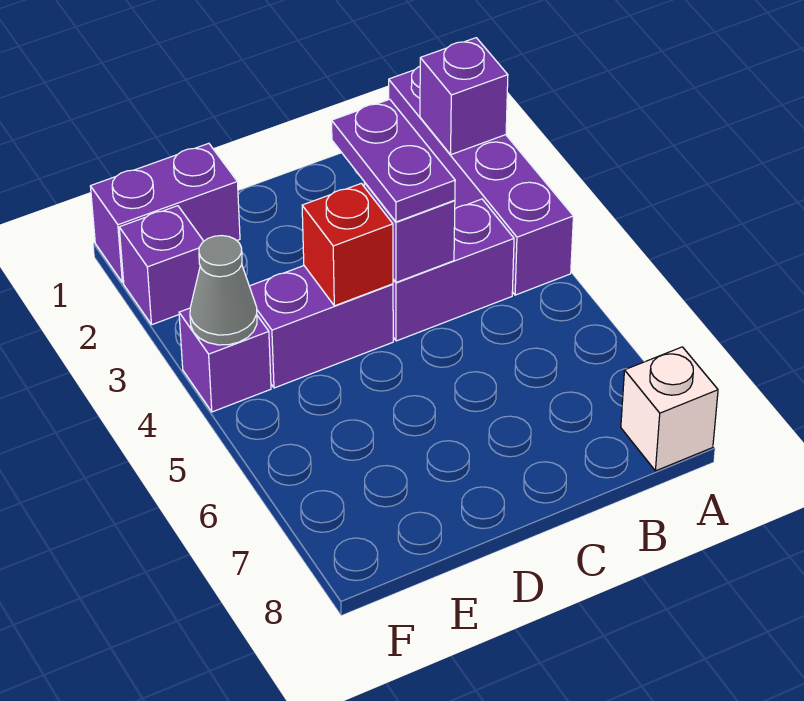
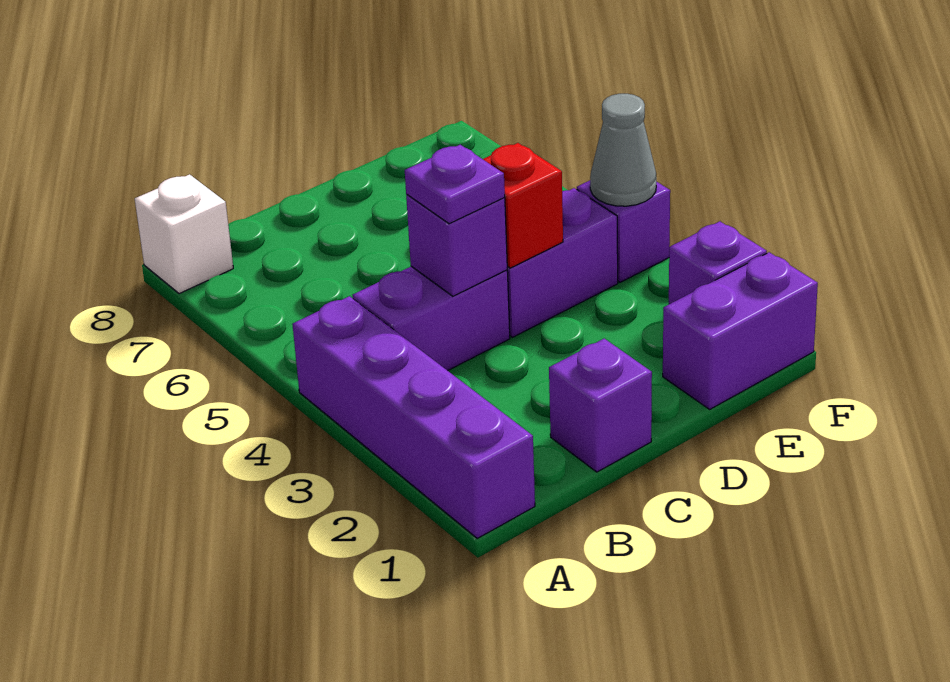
purple brick A2 level 2 -> purple brick C1 level 1
purple plate C3:C4 level 3 -> purple plate C4 level 3

